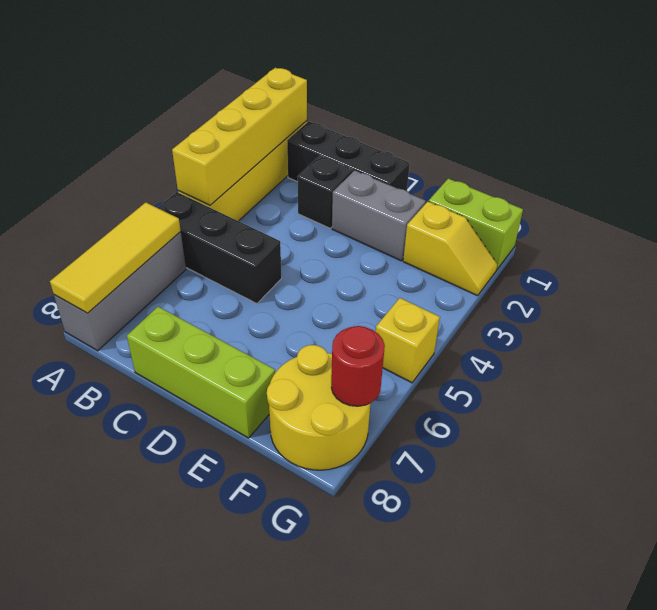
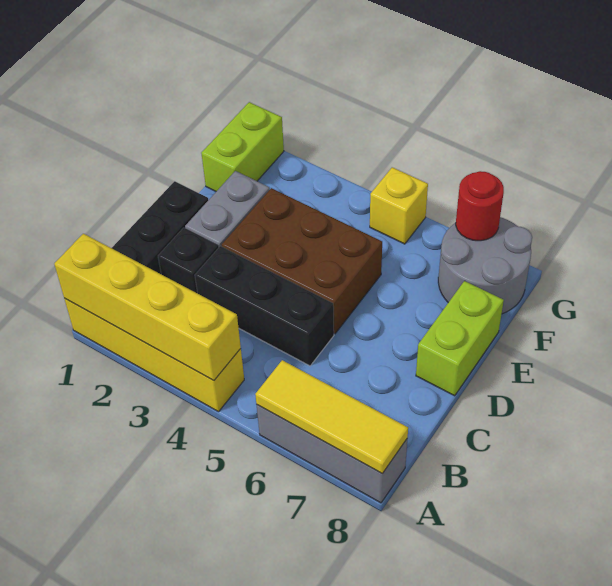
black brick A5:C5 level 1 -> black brick C3:C5 level 1
lime brick C8:E8 level 1 -> lime brick D8:E8 level 1
none -> brown brick D3:E5 level 1
yellow slope F2:G2 level 1 top F -> none
yellow round brick F7:G8 level 1 -> grey round brick F7:G8 level 1

